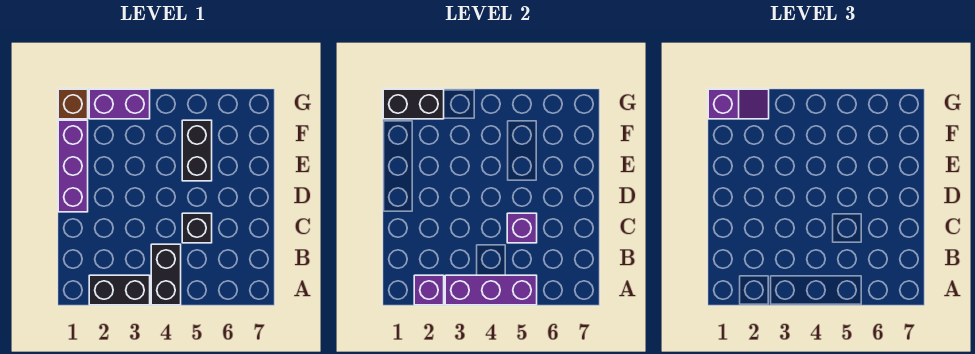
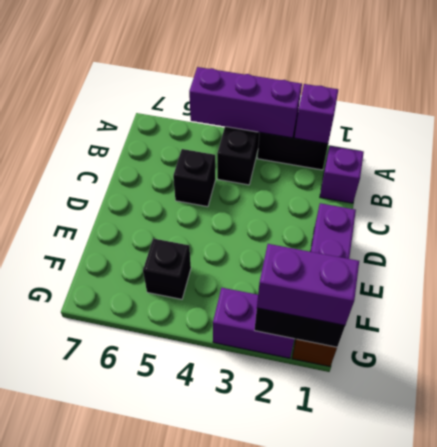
purple brick C5 level 2 -> purple brick B1 level 1
black brick E5:F5 level 1 -> black brick F5 level 1
purple slope G1:G2 level 3 top 1 -> purple brick G1:G2 level 3

